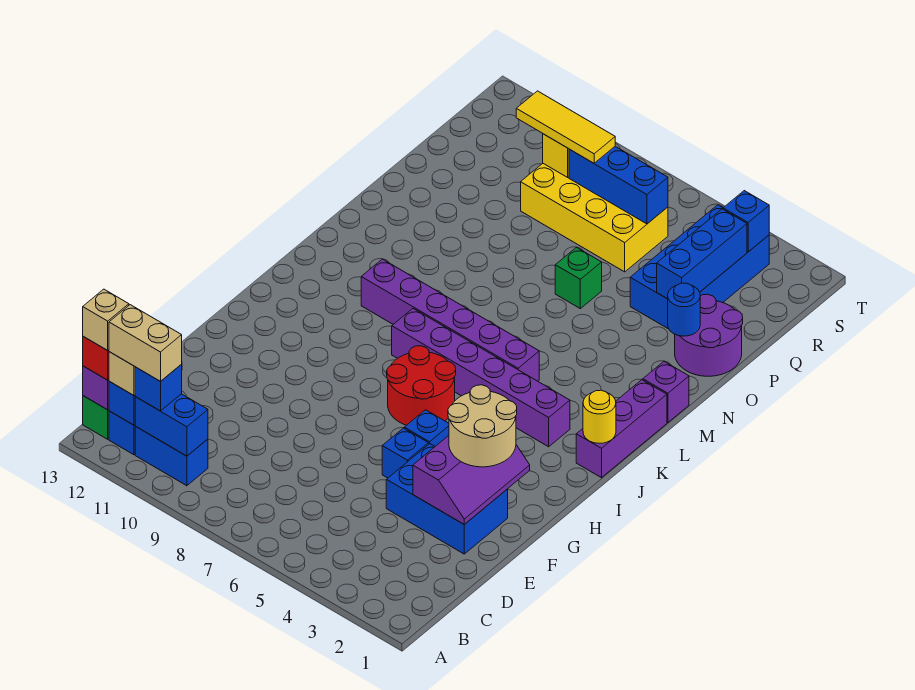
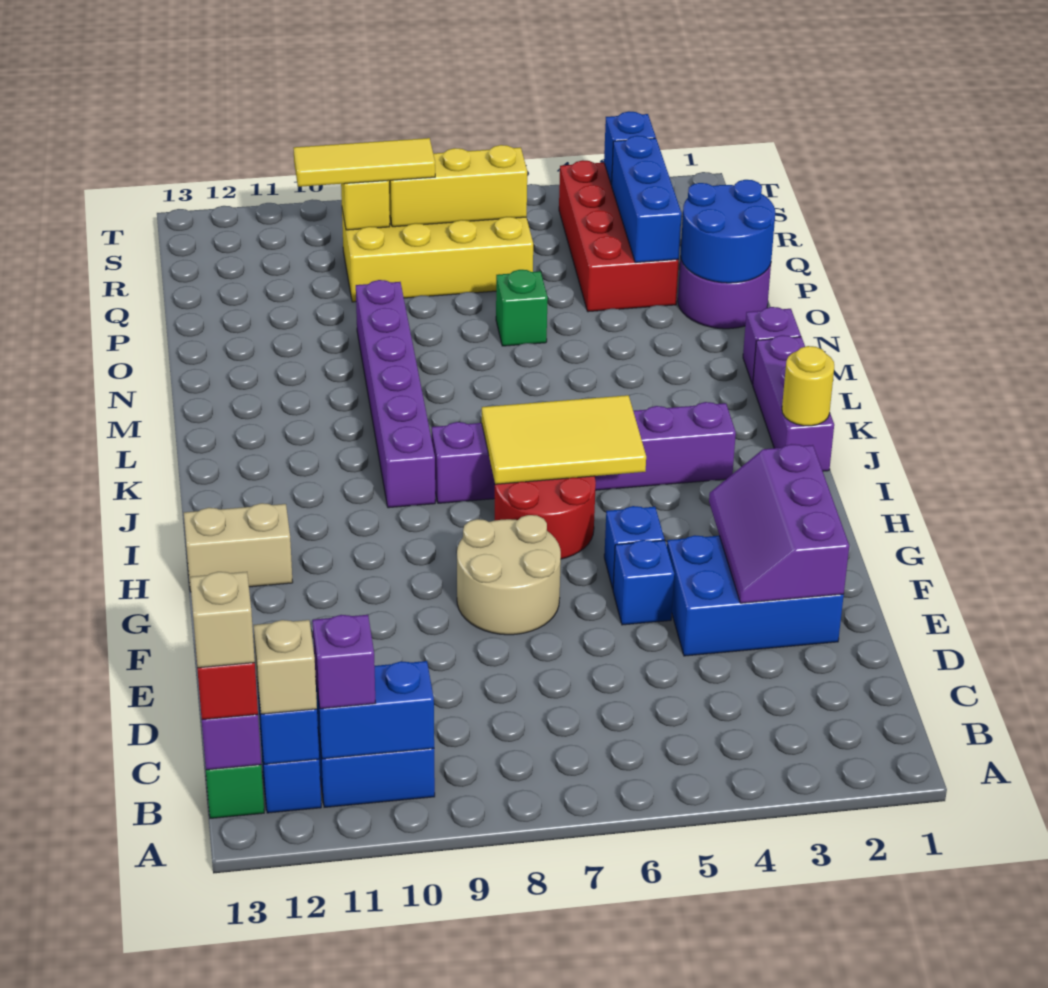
blue brick B11 level 3 -> purple brick B11 level 3
tan brick B11:B12 level 4 -> tan brick H12:H13 level 1
purple slope E2:G3 level 2 top 3 -> purple slope E2:G3 level 2 top 2
tan round brick F2:G3 level 3 -> tan round brick F7:G8 level 1
none -> yellow tile I5:J7 level 2
purple brick K5:K10 level 1 -> purple brick J9:O9 level 1
blue round brick O2 level 2 -> blue round brick O1:P2 level 2
blue brick P3:S4 level 1 -> red brick P3:S4 level 1
blue brick R6:R8 level 2 -> yellow brick R6:R8 level 2

